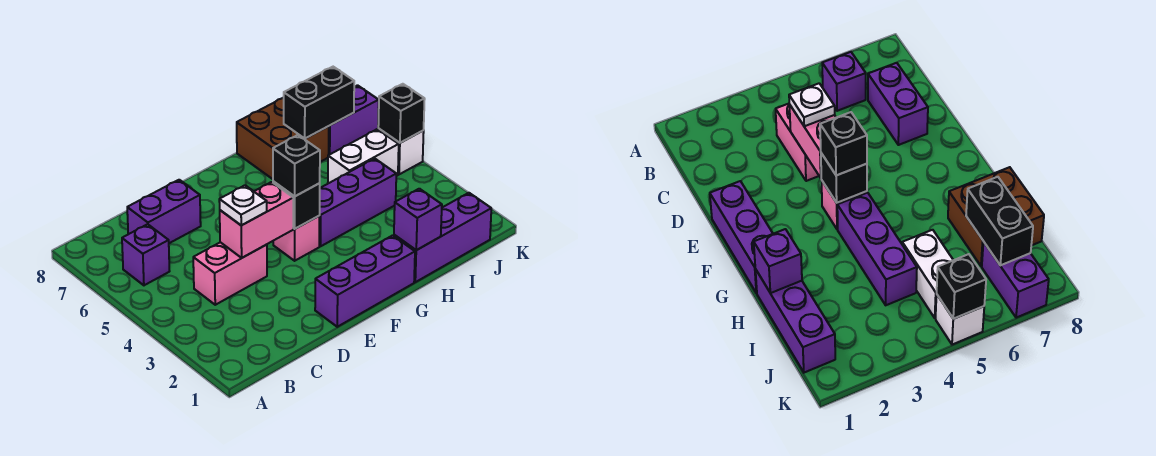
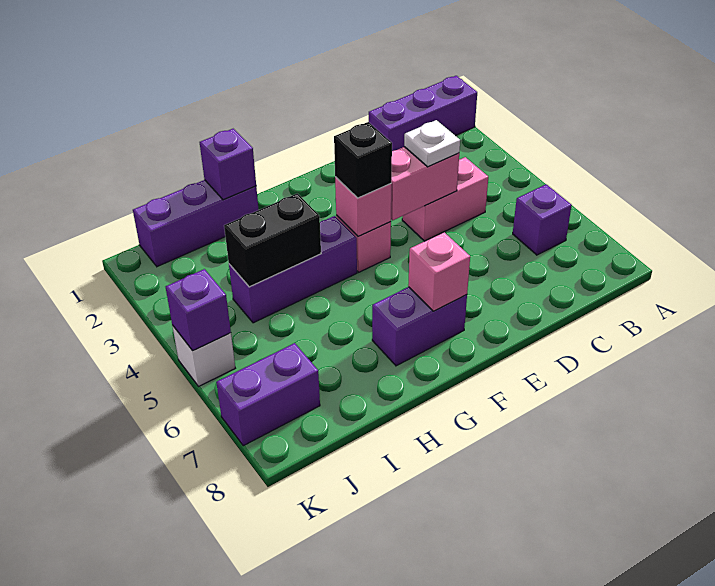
purple brick C7:D7 level 1 -> purple brick F7:G7 level 1
purple brick E1:G1 level 1 -> purple brick A1:C1 level 1
black brick F4 level 2 -> pink brick F4 level 2
none -> pink brick F7 level 2
brown brick H7:I8 level 1 -> none
white brick I5:J5 level 1 -> none
black brick I7:J7 level 2 -> black brick H4:I4 level 2
black brick K5 level 2 -> purple brick K5 level 2

